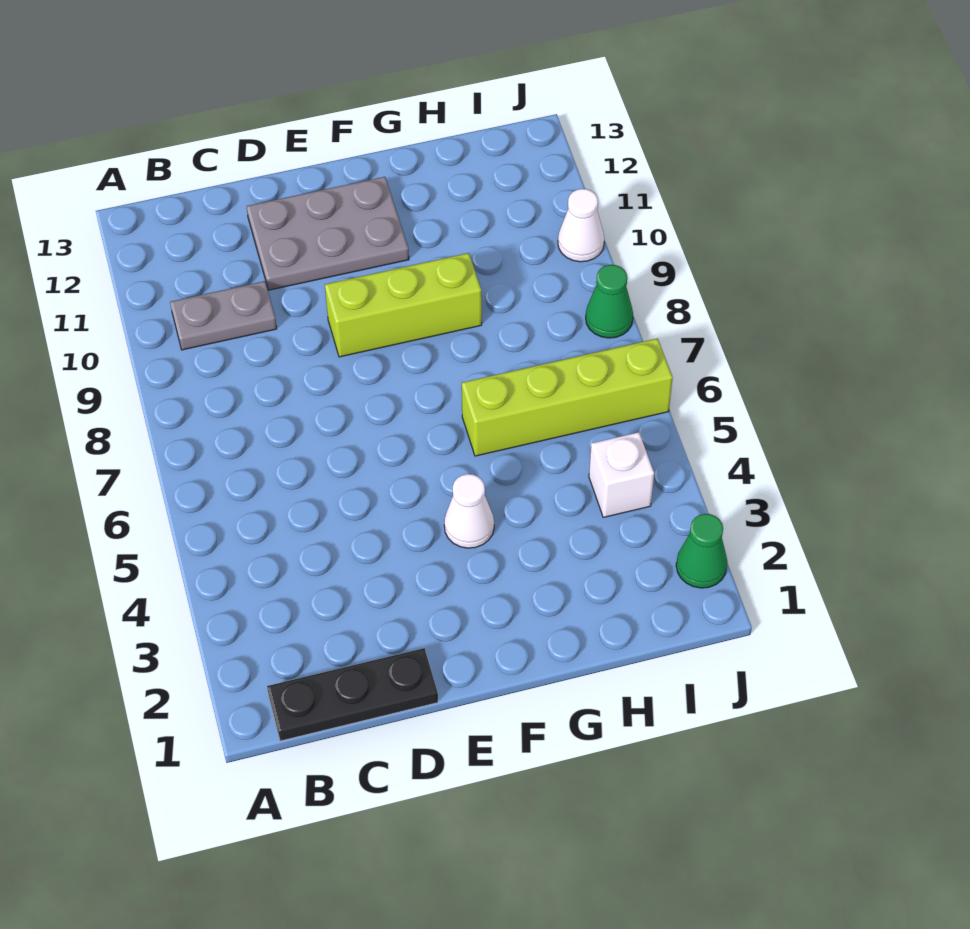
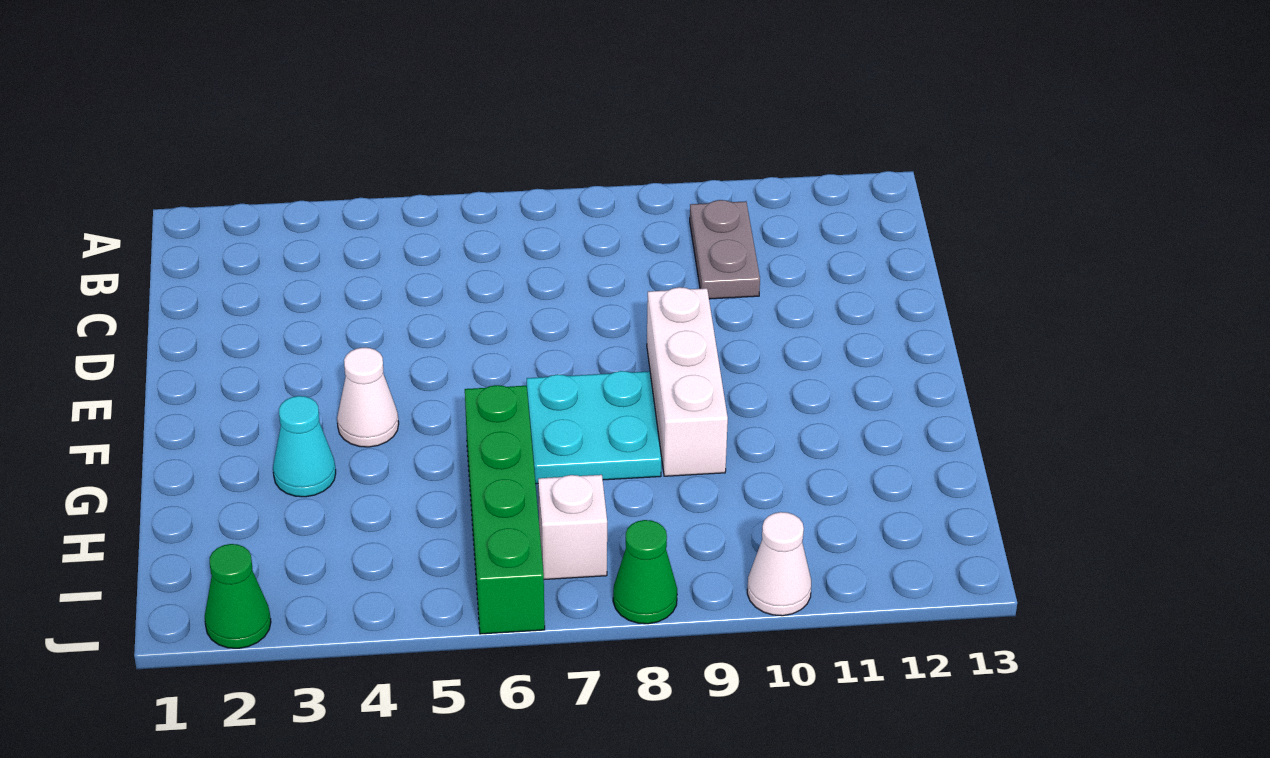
black plate B1:D1 level 1 -> none
grey plate D11:F12 level 1 -> none
lime brick E9:G9 level 1 -> white brick E9:G9 level 1
none -> cyan plate F7:G8 level 1
none -> cyan cone G3 level 1
lime brick G6:J6 level 1 -> green brick G6:J6 level 1
white brick I4 level 1 -> white brick I7 level 1

